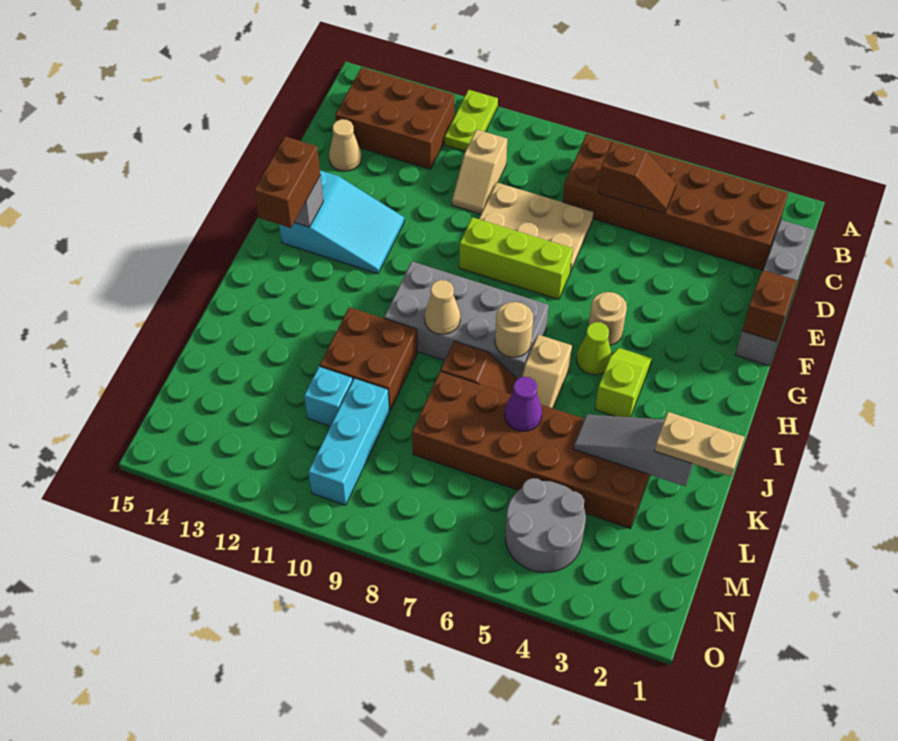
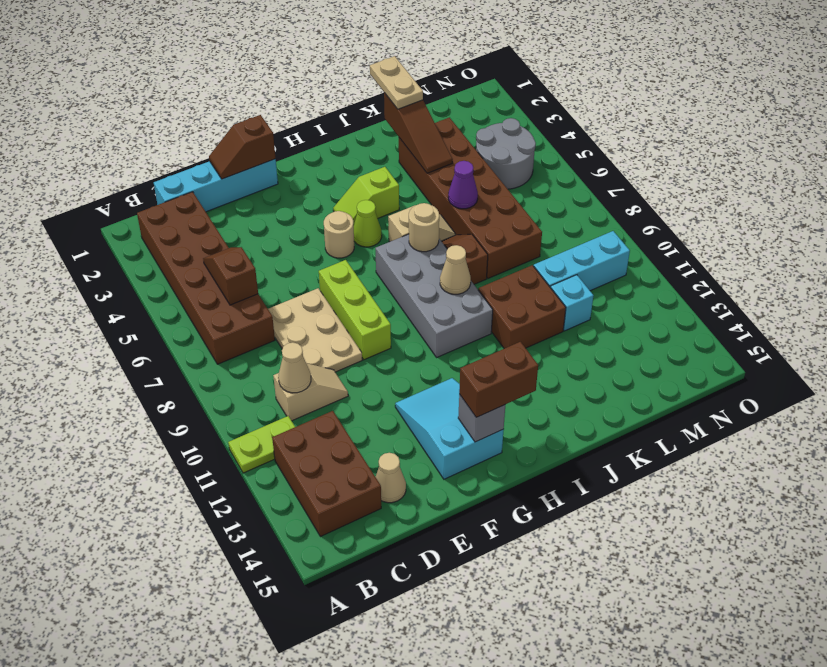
grey brick C1:F1 level 1 -> cyan brick C1:F1 level 1
none -> tan cone C10 level 2
grey slope K2:K4 level 2 top 2 -> brown slope K2:K4 level 2 top 2

